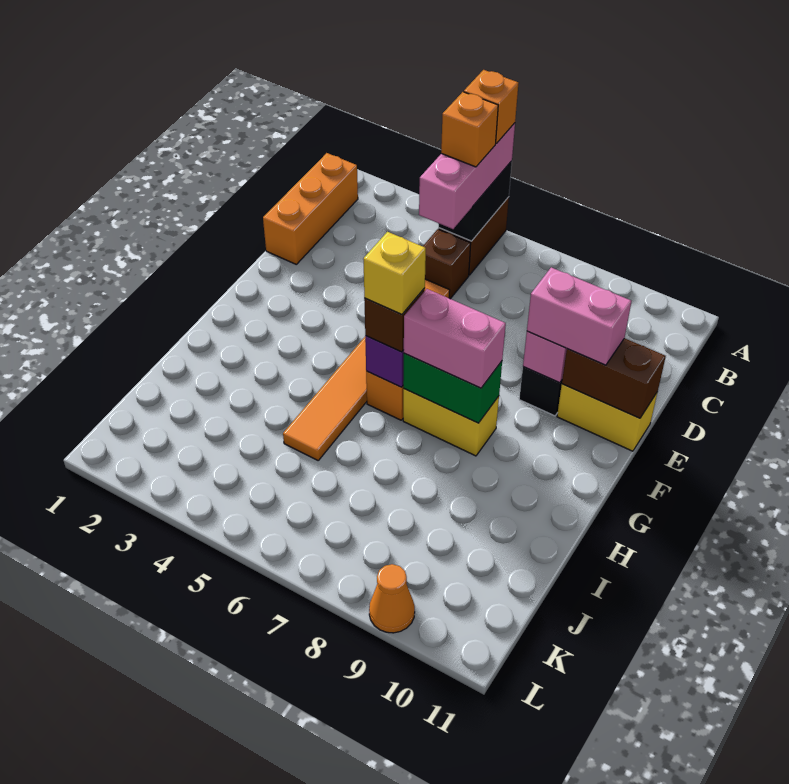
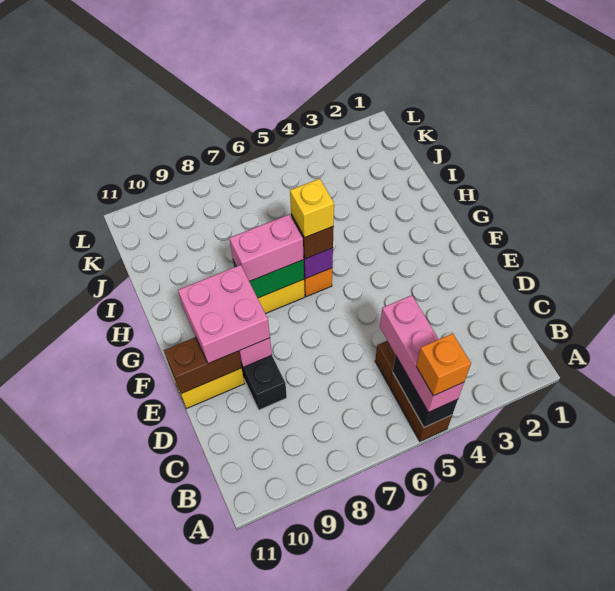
orange brick B1:D1 level 1 -> none
orange brick B5 level 4 -> none
orange tile D5:I5 level 1 -> none
pink brick E9:E10 level 3 -> pink brick E9:F10 level 3
orange cone L9 level 1 -> none

